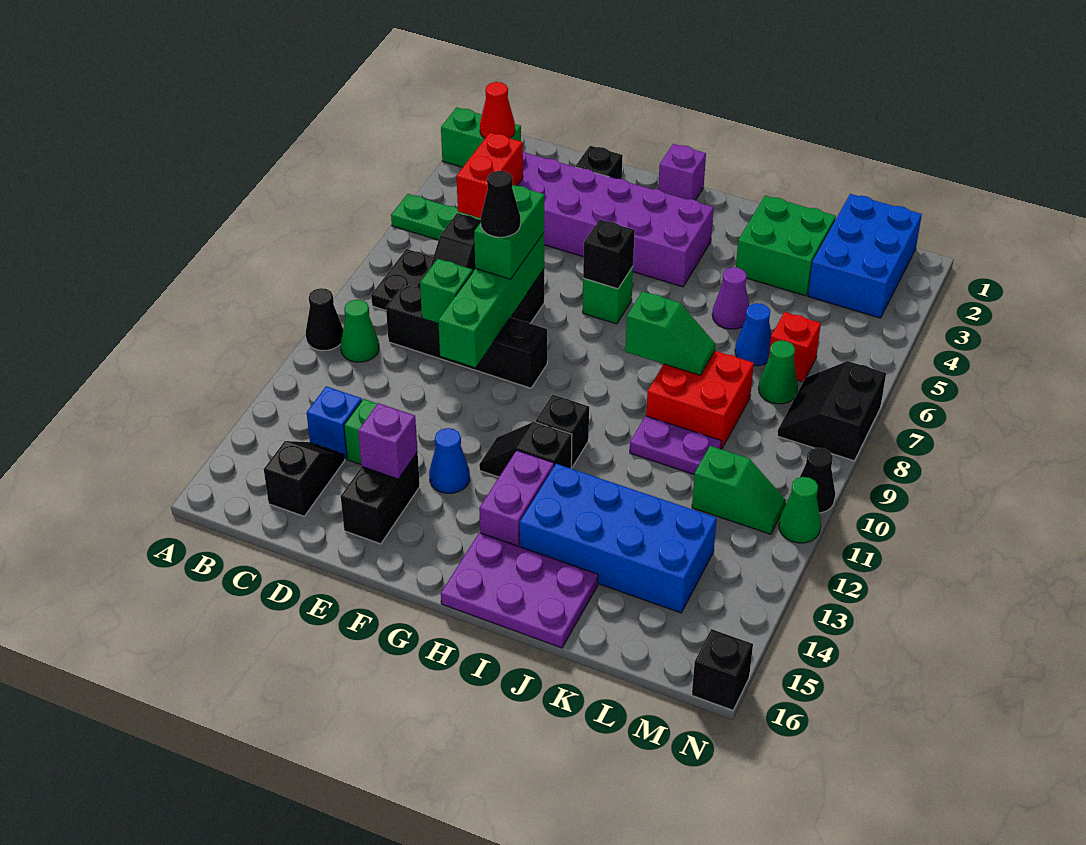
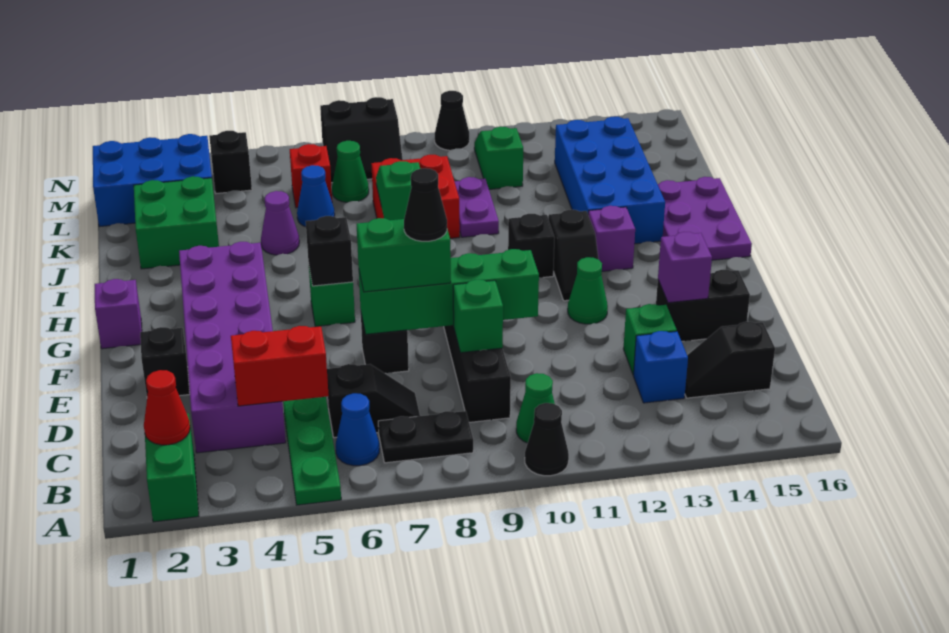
blue cone F13 level 1 -> blue cone B6 level 1
purple brick H13:H14 level 1 -> purple brick H13 level 1
green cone N11 level 1 -> green cone F12 level 1
black brick N16 level 1 -> black brick M4 level 1

